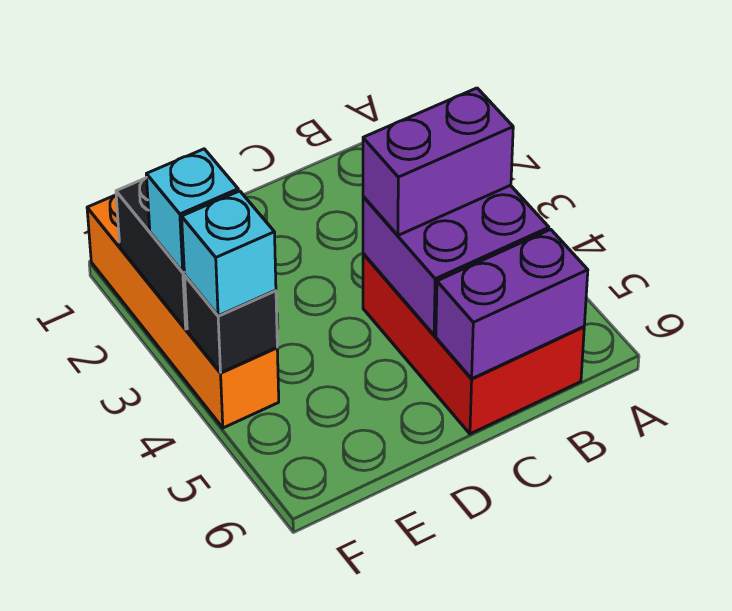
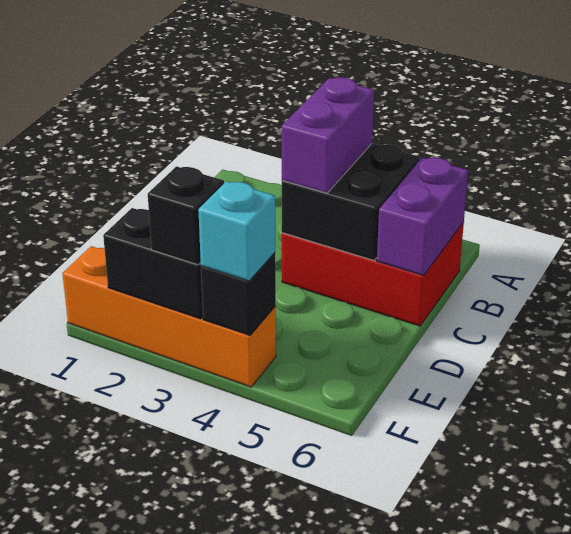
purple brick B4:C5 level 2 -> black brick B4:C5 level 2
cyan brick F3 level 3 -> black brick F3 level 3

